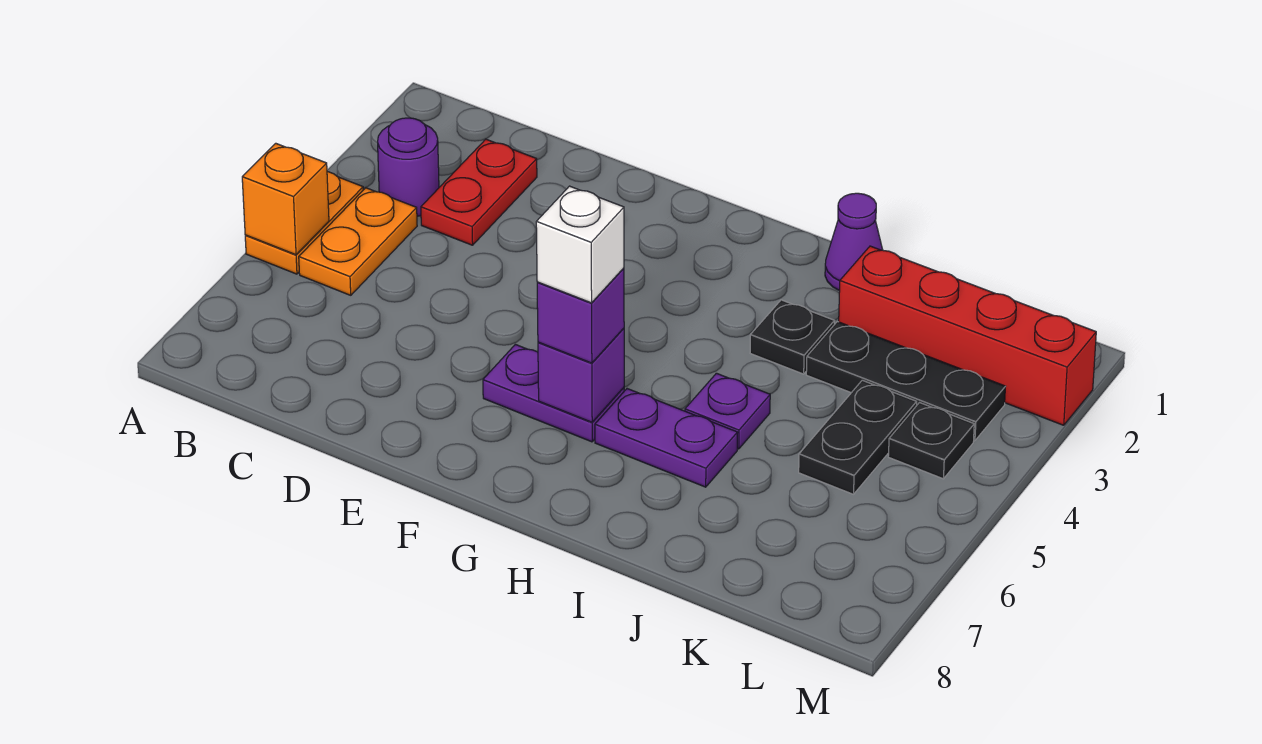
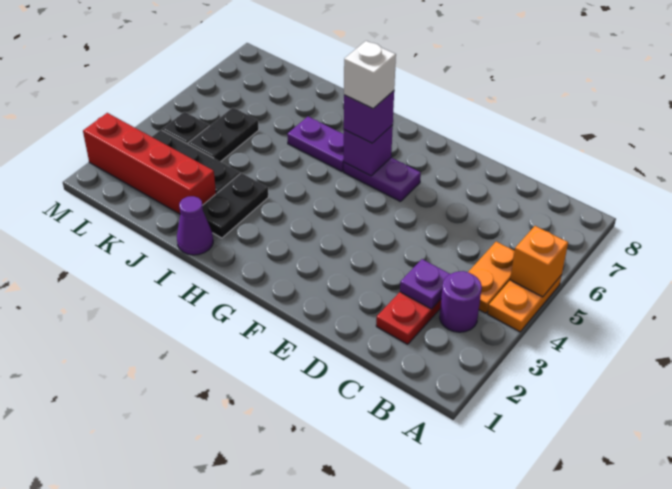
black plate I3 level 1 -> black plate I2:I3 level 1
purple plate I5 level 1 -> purple plate C3 level 2

